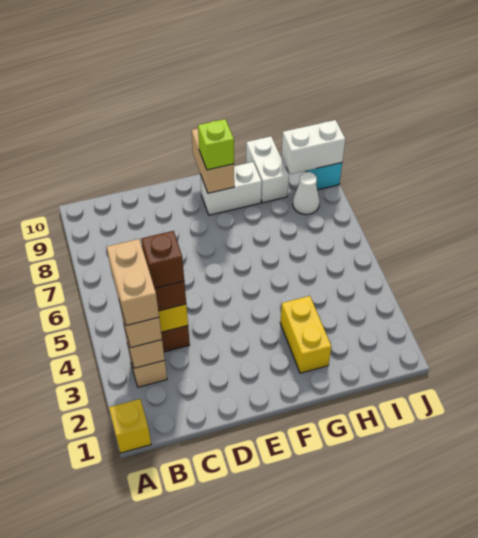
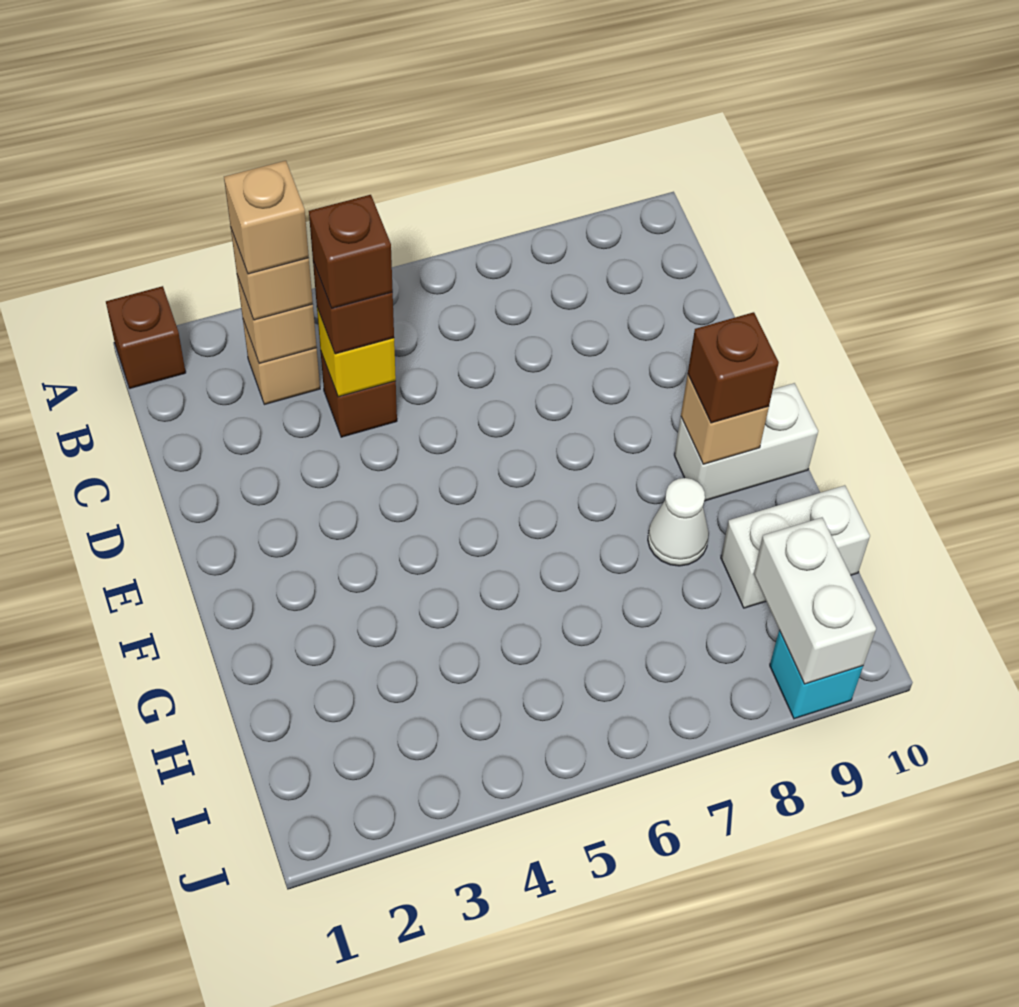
yellow brick A1 level 1 -> brown brick A1 level 1
tan brick B3:B4 level 4 -> tan brick B3 level 4
white brick F9:G9 level 1 -> white brick F9:F10 level 1
tan brick F9:F10 level 2 -> tan brick F9 level 2
lime brick F9 level 3 -> brown brick F9 level 3
yellow brick G2:G3 level 1 -> none
white cone I8 level 1 -> white cone G8 level 1

